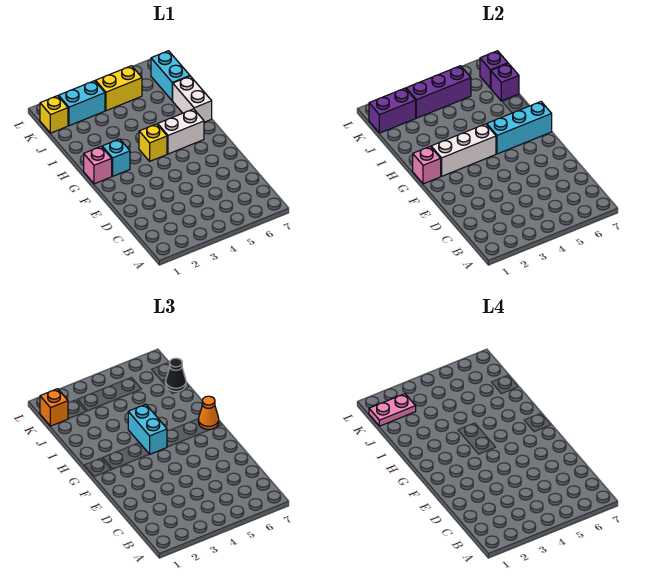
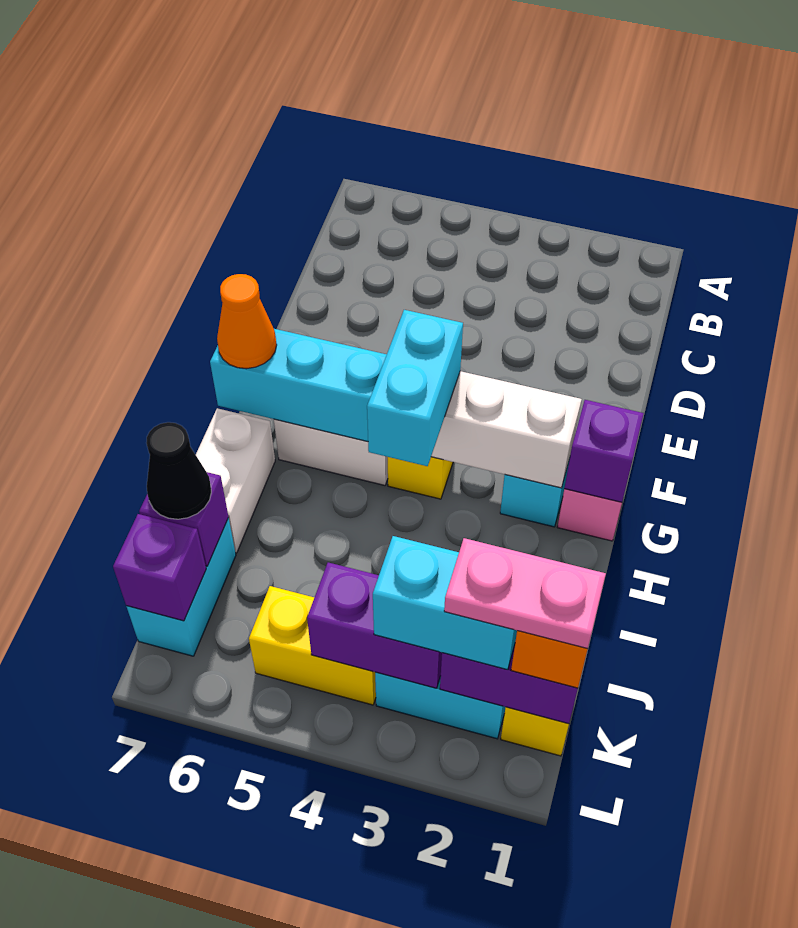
pink brick G1 level 2 -> purple brick G1 level 2
none -> cyan brick K2:K3 level 3
purple brick K3:K5 level 2 -> purple brick K3:K4 level 2

